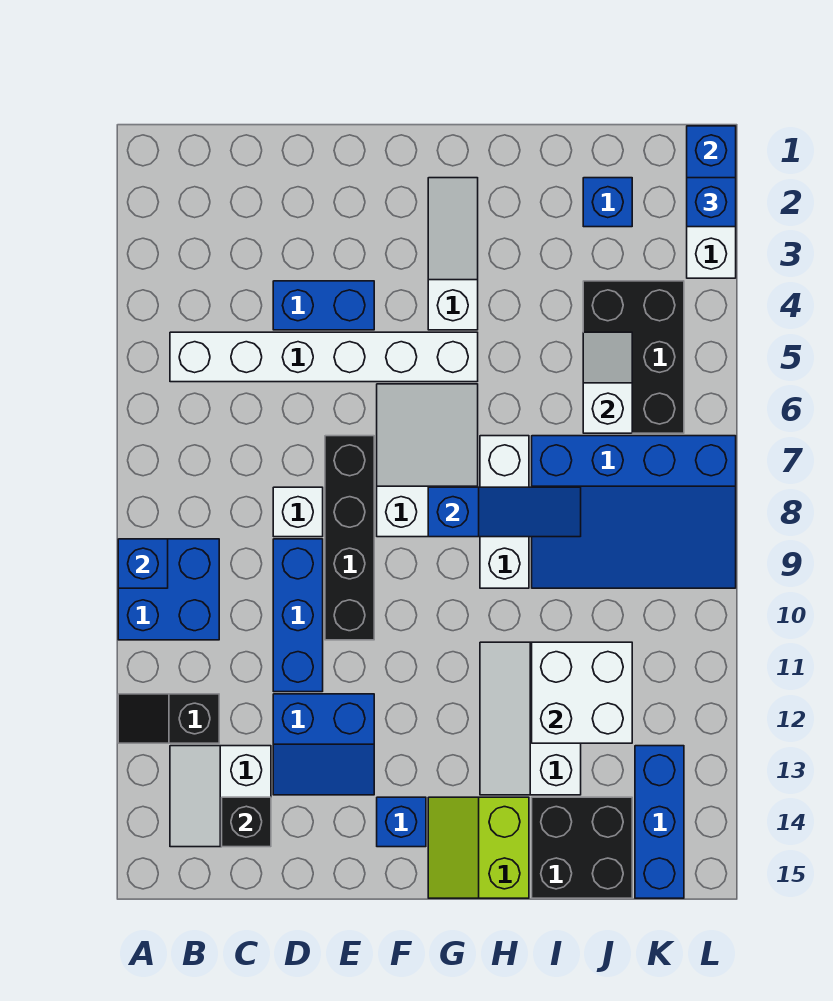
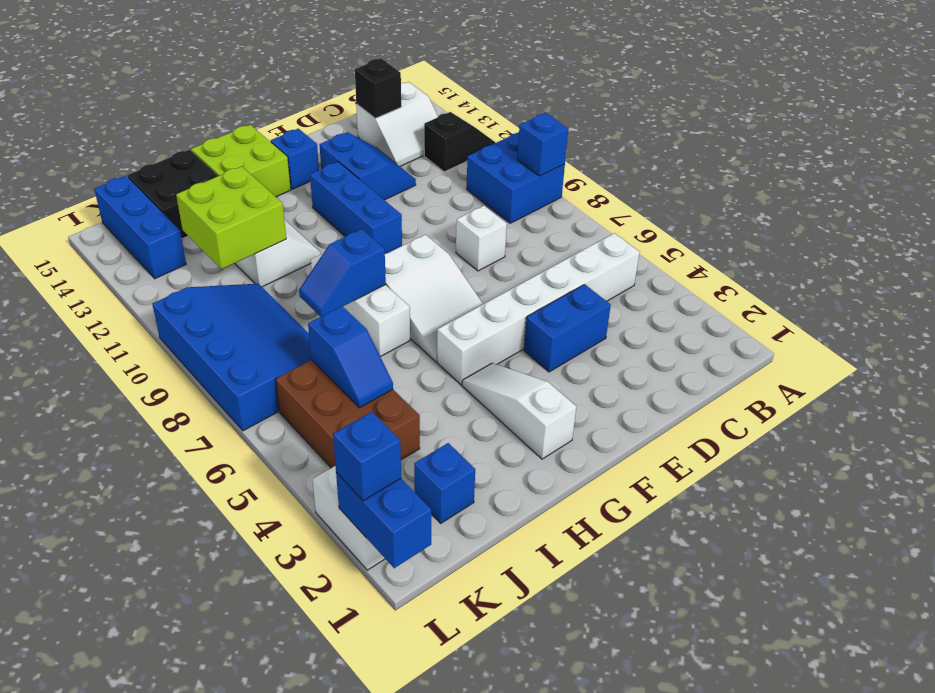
white slope B13:C14 level 1 top C -> white slope B13:C14 level 1 top 14
blue brick D9:D11 level 1 -> blue brick F10:F12 level 1
blue slope D12:E13 level 1 top 12 -> blue slope D12:E13 level 1 top E
black brick E7:E10 level 1 -> none
white slope G2:G4 level 1 top 4 -> white slope G2:G4 level 1 top 2
blue slope G8:I8 level 2 top G -> blue slope H8:I8 level 2 top H
lime slope G14:H15 level 1 top H -> lime brick G14:H15 level 1
blue slope I7:L9 level 1 top 7 -> blue slope J7:L10 level 1 top L
white brick I11:J12 level 2 -> lime brick I11:J12 level 2
black brick J4:K6 level 1 -> brown brick J4:K6 level 1
white slope J5:J6 level 2 top 6 -> blue slope J5:J6 level 2 top 6

